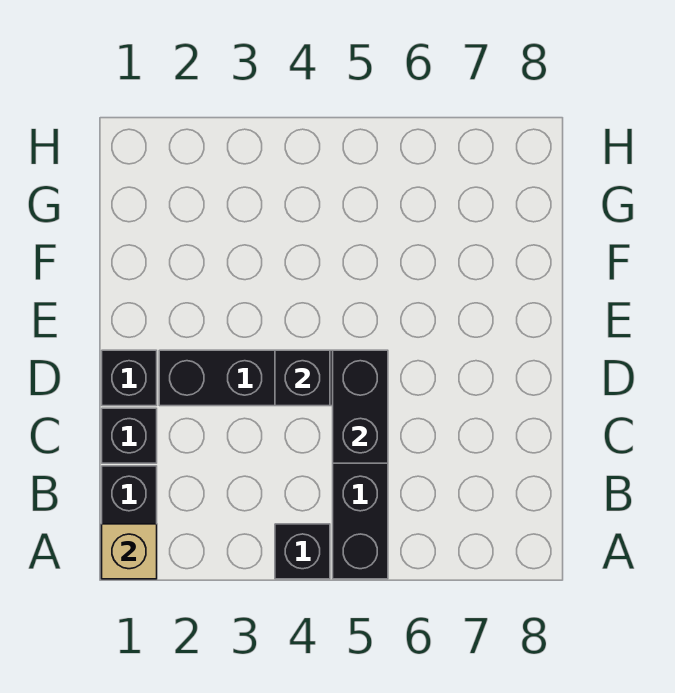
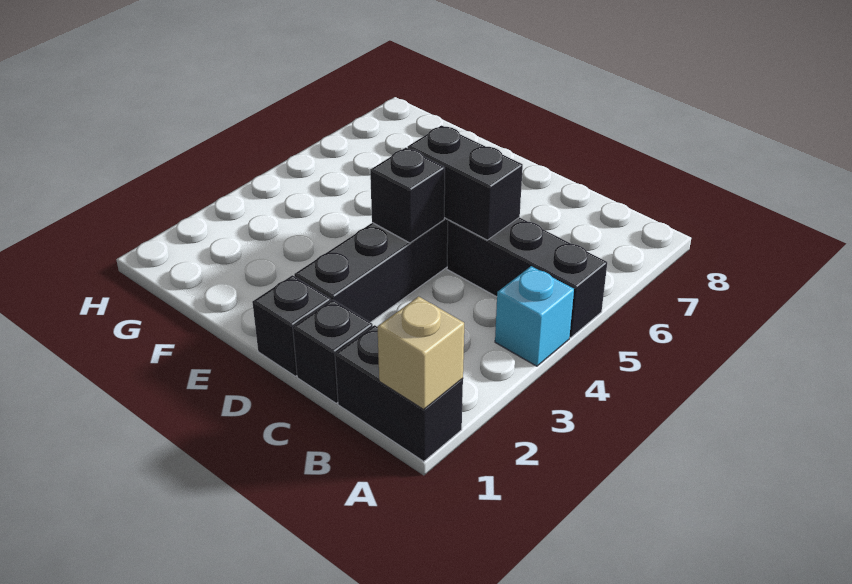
black brick A4 level 1 -> cyan brick A4 level 1

